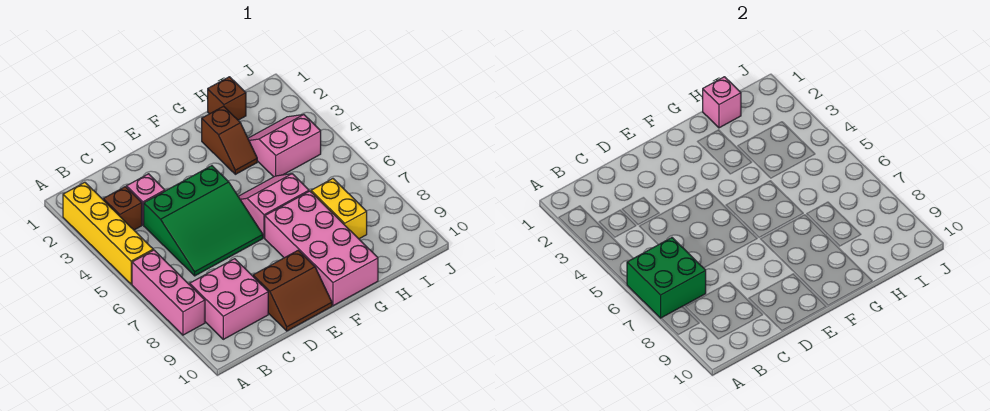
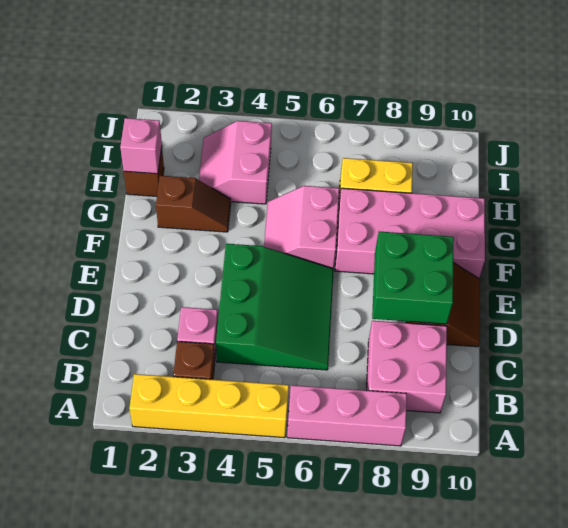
green brick A6:B7 level 2 -> green brick D8:E9 level 2

